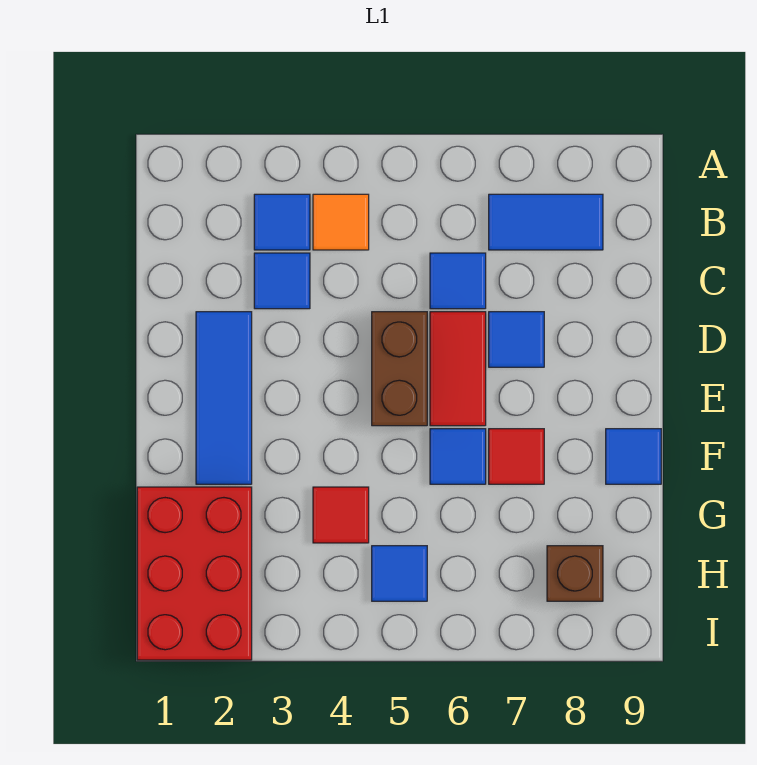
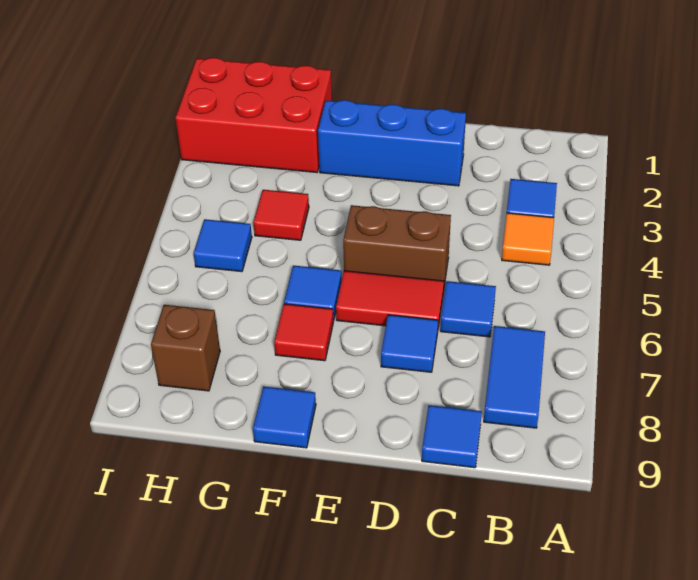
blue tile C3 level 1 -> blue tile C9 level 1
blue tile D2:F2 level 1 -> blue brick D2:F2 level 1

